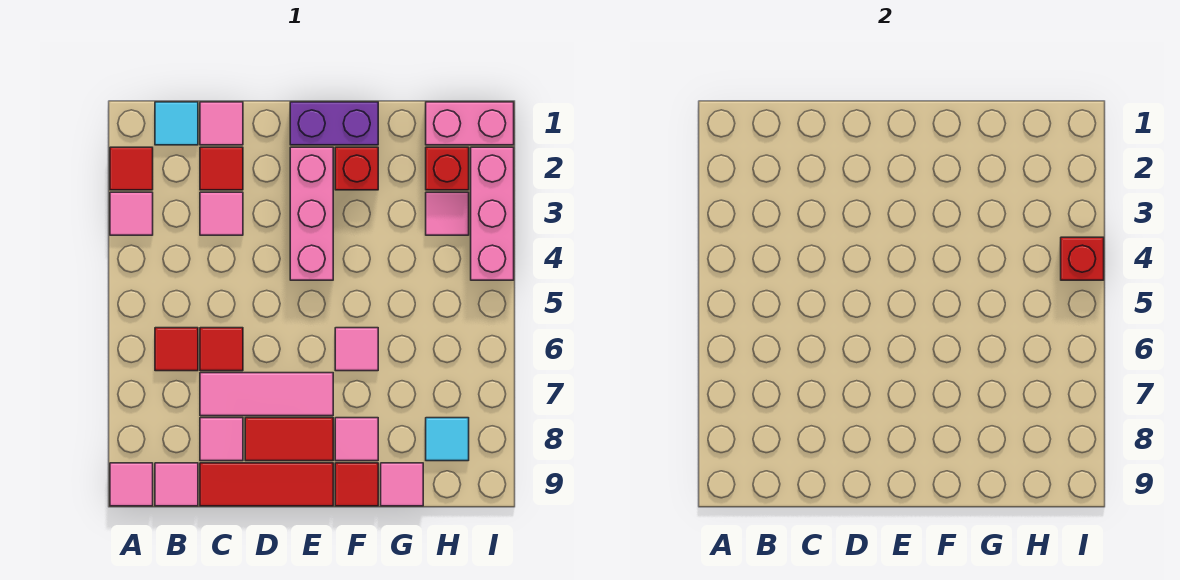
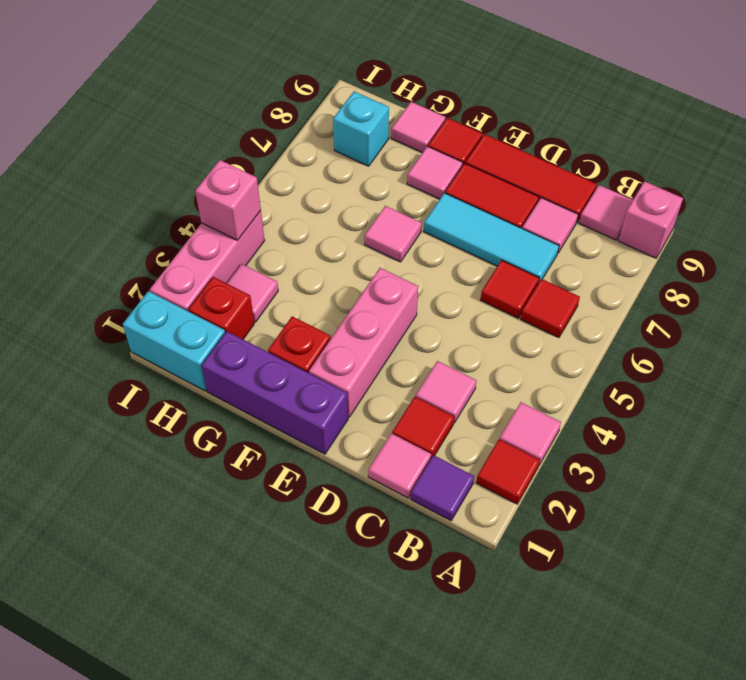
pink tile A9 level 1 -> pink brick A9 level 1
cyan tile B1 level 1 -> purple tile B1 level 1
pink tile C7:E7 level 1 -> cyan tile C7:E7 level 1
purple brick E1:F1 level 1 -> purple brick E1:G1 level 1
pink brick H1:I1 level 1 -> cyan brick H1:I1 level 1
cyan tile H8 level 1 -> cyan brick H8 level 1
red brick I4 level 2 -> pink brick I4 level 2

